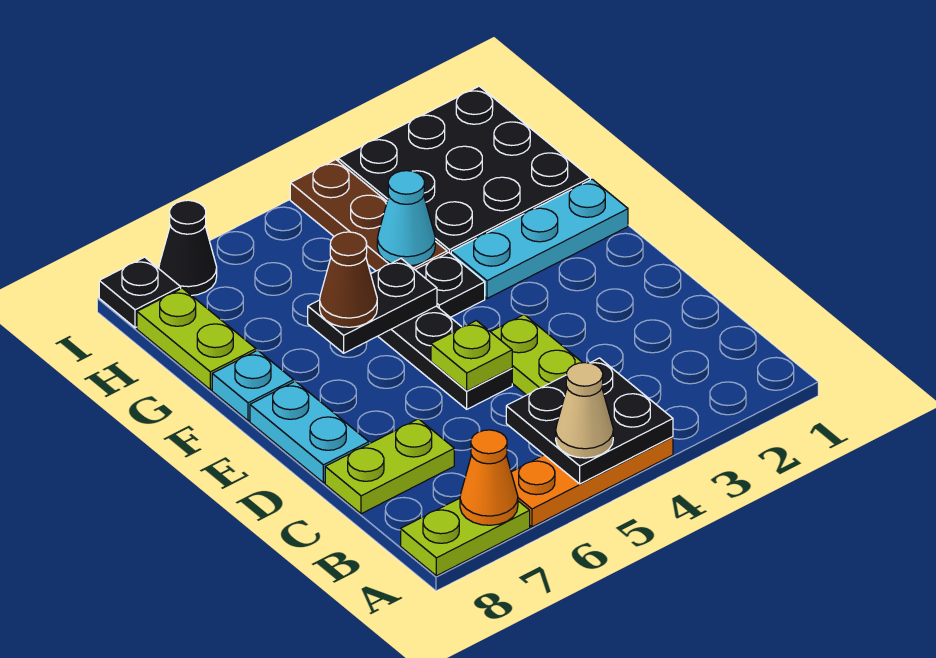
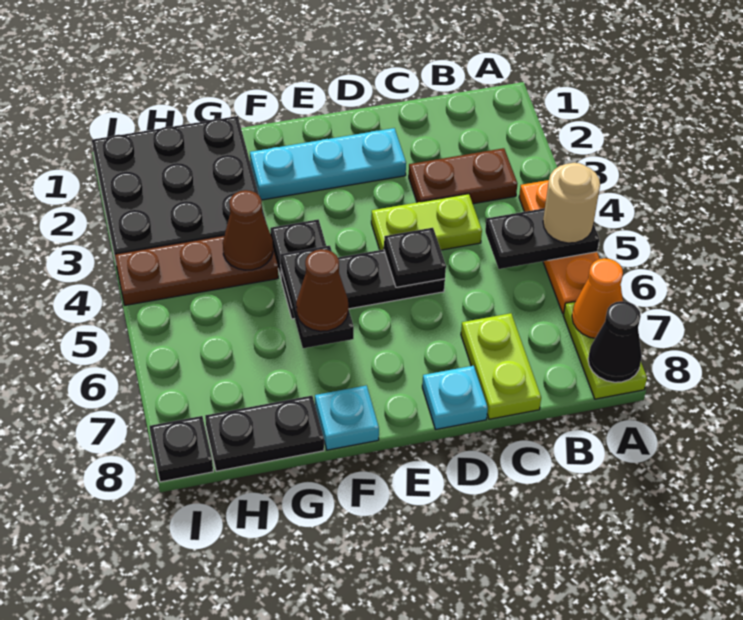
black plate A4:B5 level 2 -> black plate A5:B5 level 2
tan cone A5 level 3 -> tan round brick A5 level 3
none -> brown plate B3:C3 level 1
lime plate D5 level 2 -> black plate D5 level 2
cyan plate D8:E8 level 1 -> cyan plate D8 level 1
cyan plate F1:F3 level 1 -> cyan plate D2:F2 level 1
cyan cone G4 level 2 -> brown cone G4 level 2
lime plate G8:H8 level 1 -> black plate G8:H8 level 1
black cone I7 level 1 -> black cone A8 level 2

